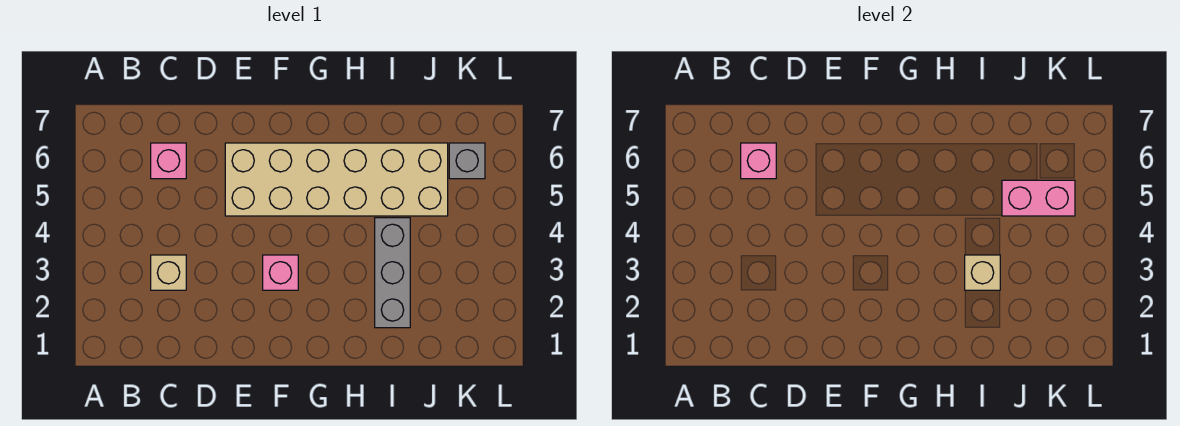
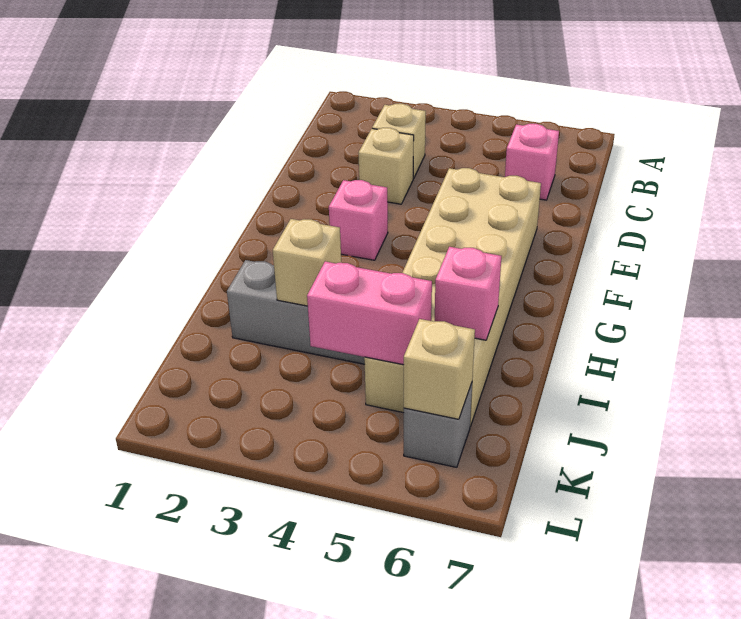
pink brick C6 level 2 -> pink brick I6 level 2
none -> tan brick D3 level 1
pink brick J5:K5 level 2 -> pink brick J4:J5 level 2
none -> tan brick K6 level 2

